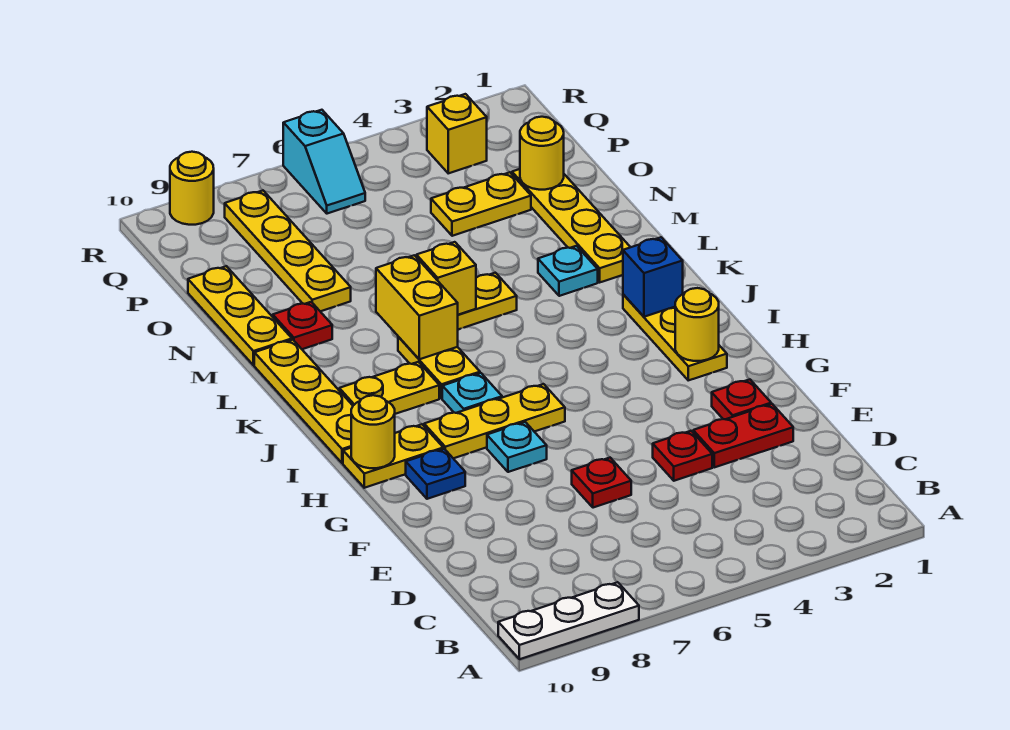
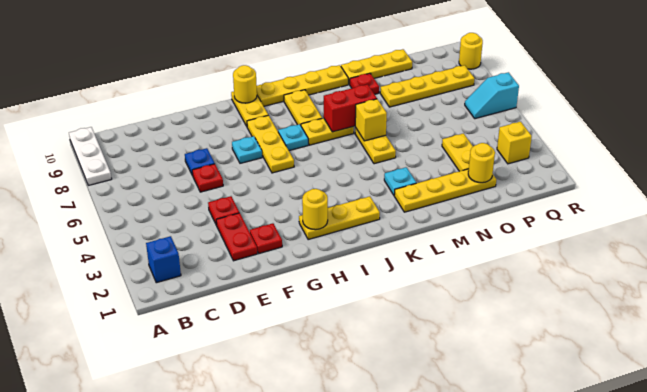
blue plate G9 level 1 -> blue plate E7 level 1
blue brick J2 level 2 -> blue brick B2 level 1
yellow brick K7:L7 level 2 -> red brick K7:L7 level 2

